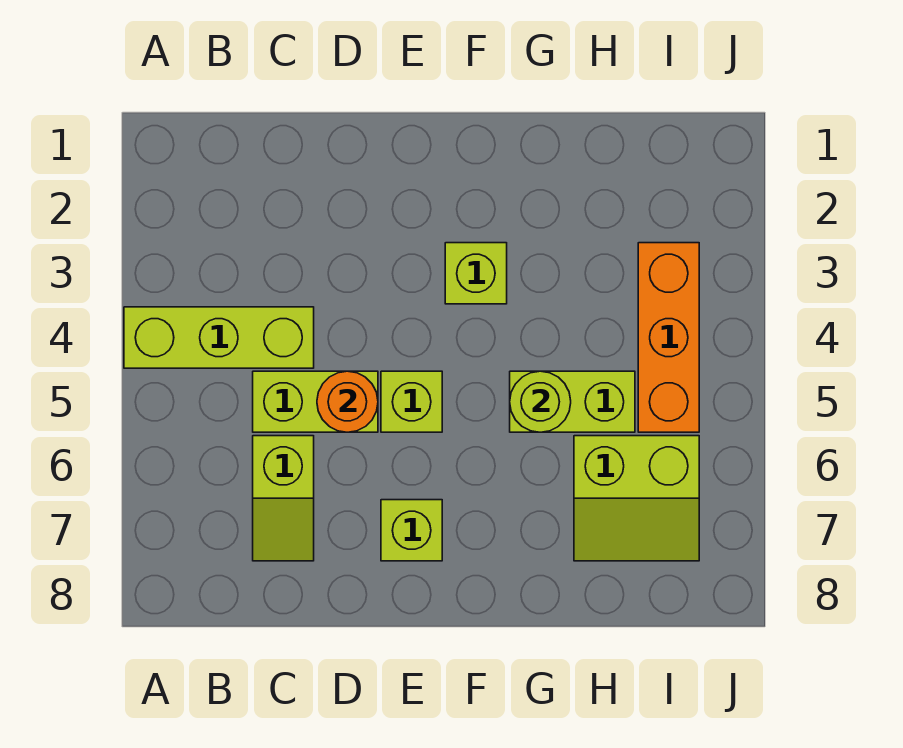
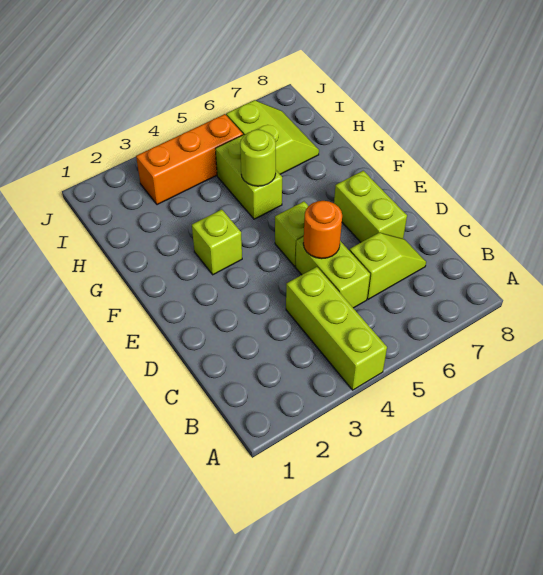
lime brick E7 level 1 -> lime brick D7:E7 level 1

